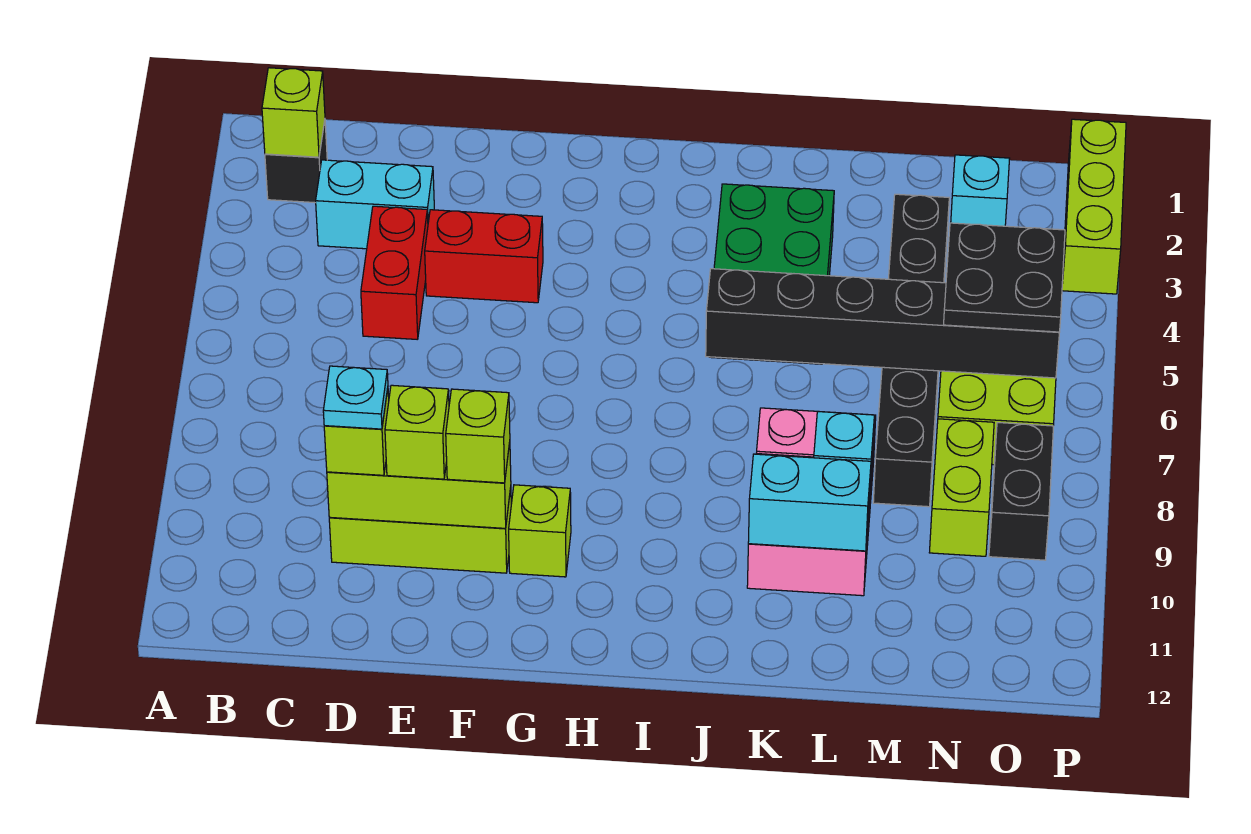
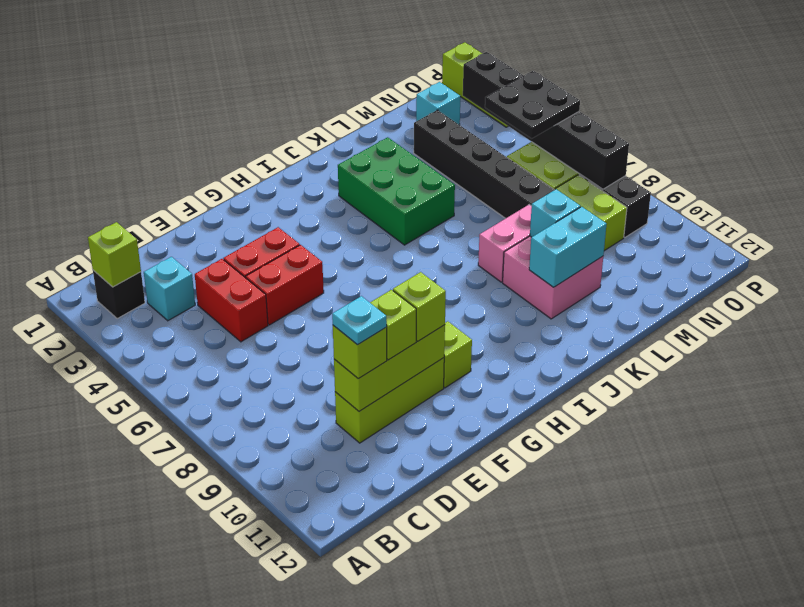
cyan brick C3:D3 level 1 -> cyan brick C3 level 1
none -> red brick E5:F5 level 1
black brick J6:O6 level 2 -> black brick O3:O8 level 2

